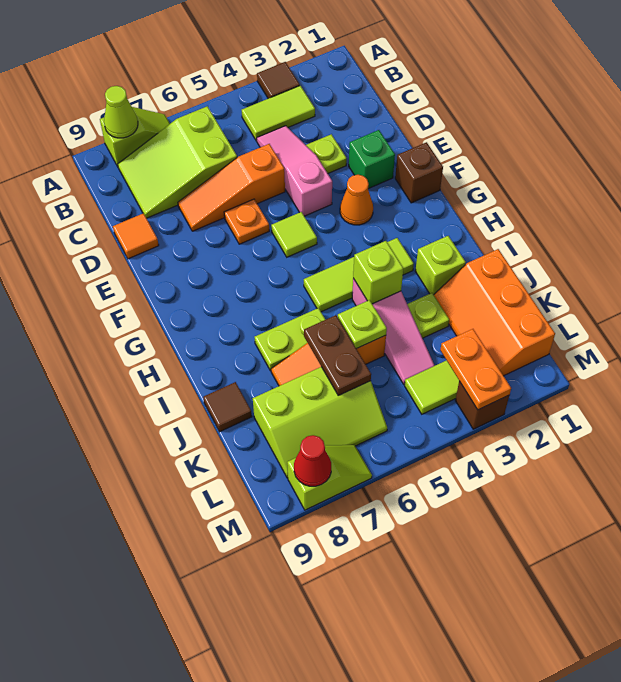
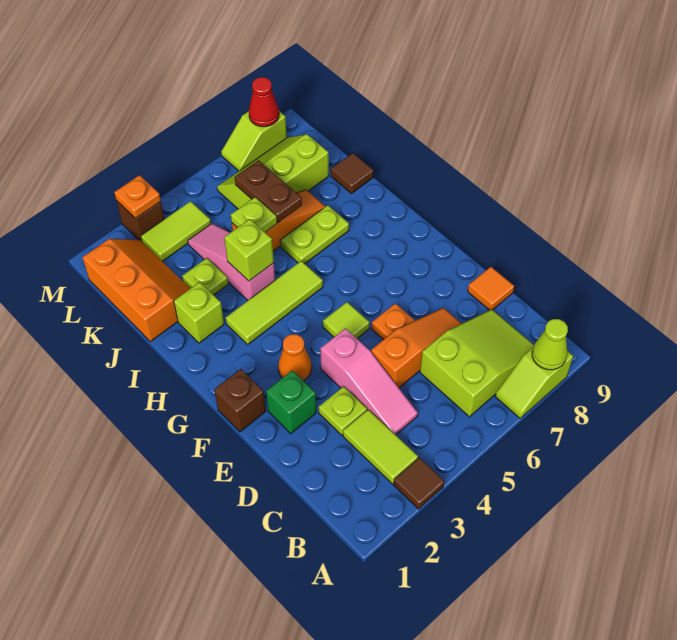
lime tile B3:B4 level 1 -> lime tile B3:C3 level 1
orange plate L3:M3 level 2 -> orange plate M3 level 2

